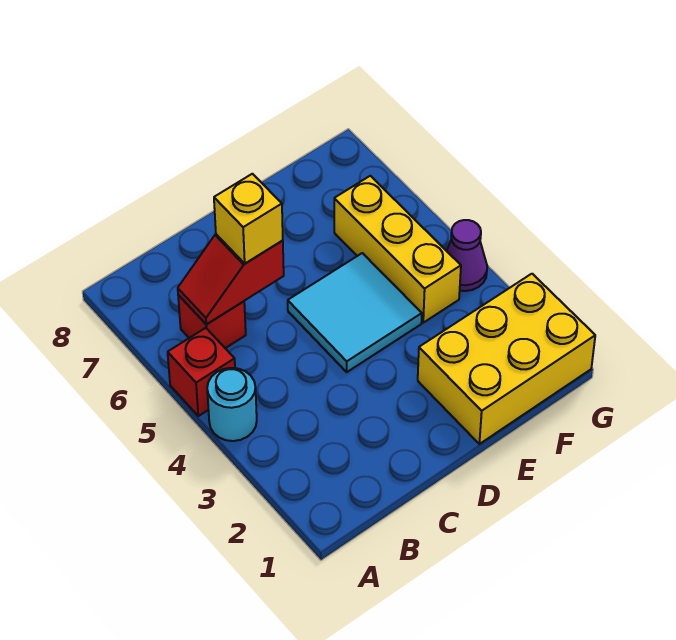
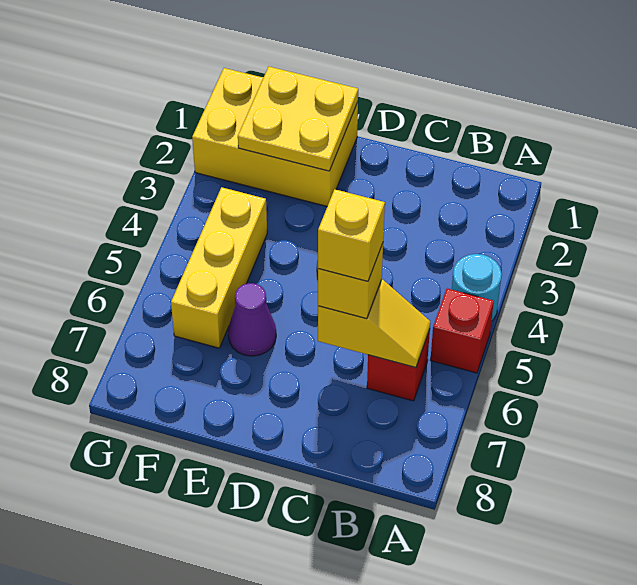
red slope B6:C6 level 2 top C -> yellow slope B6:C6 level 2 top C
none -> yellow brick C6 level 4
cyan tile D4:E5 level 1 -> none
none -> yellow plate E1:F2 level 2
purple cone G4 level 1 -> purple cone E6 level 1

